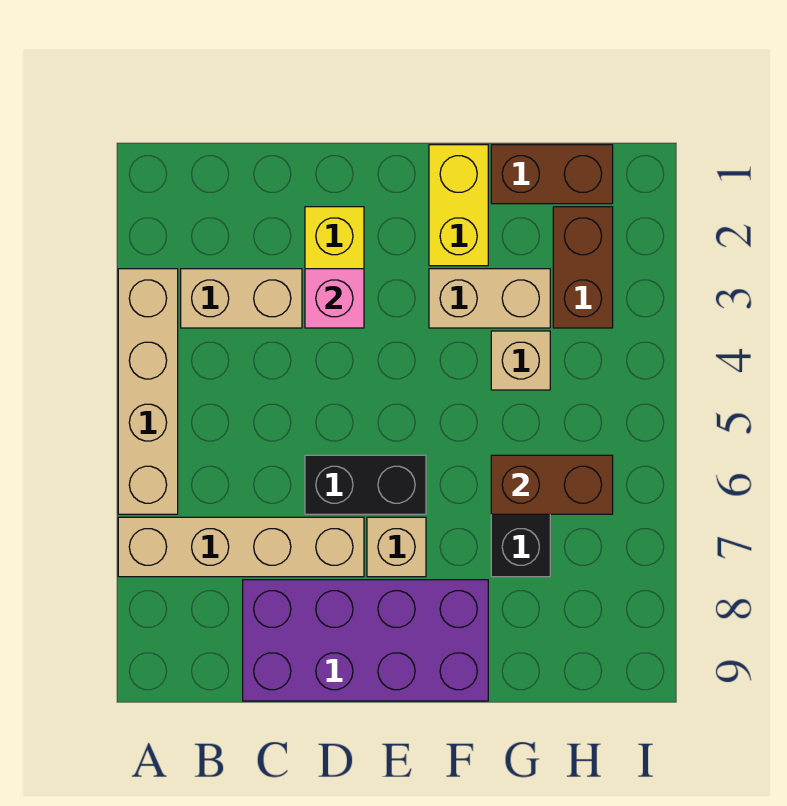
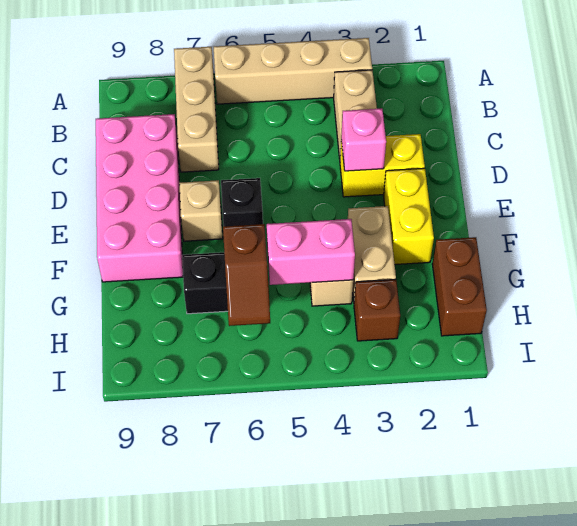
tan brick A7:D7 level 1 -> tan brick A7:C7 level 1
purple brick C8:F9 level 1 -> pink brick C8:F9 level 1
black brick D6:E6 level 1 -> black brick E6 level 1
yellow brick F1:F2 level 1 -> yellow brick E2:F2 level 1
none -> pink brick G4:G5 level 2
brown brick G6:H6 level 2 -> brown slope G6:H6 level 2 top G
brown brick H2:H3 level 1 -> brown brick H3 level 1

